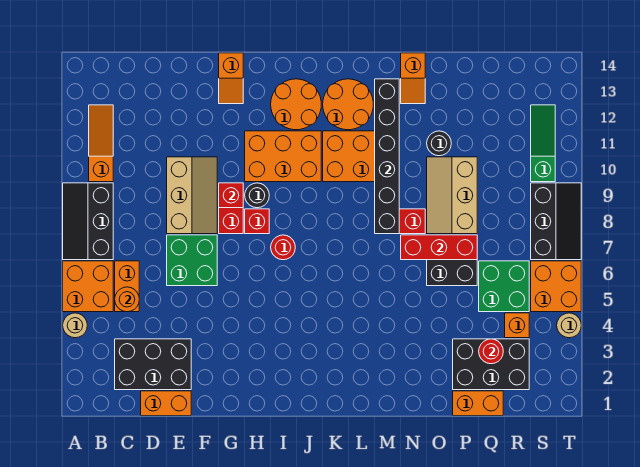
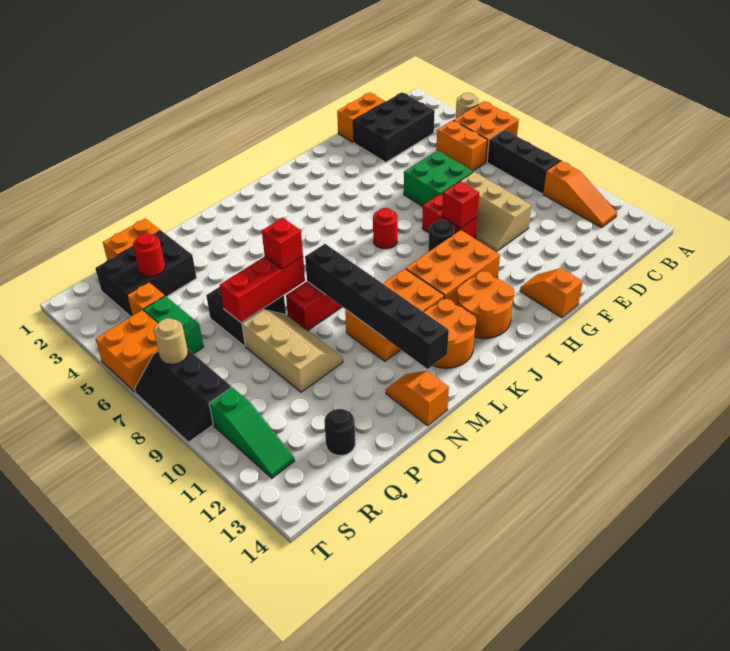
orange round brick C5 level 2 -> none
red brick H8 level 1 -> red brick N7 level 3
black round brick O11 level 1 -> black round brick Q13 level 1
green brick Q5:R6 level 1 -> green brick R5:R6 level 1
tan round brick T4 level 1 -> tan round brick S7 level 2

